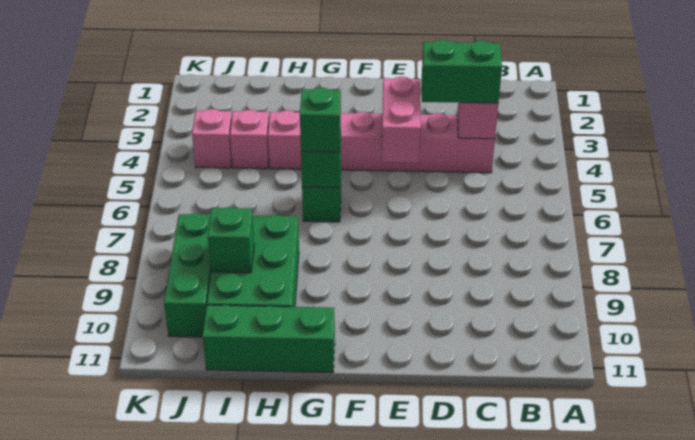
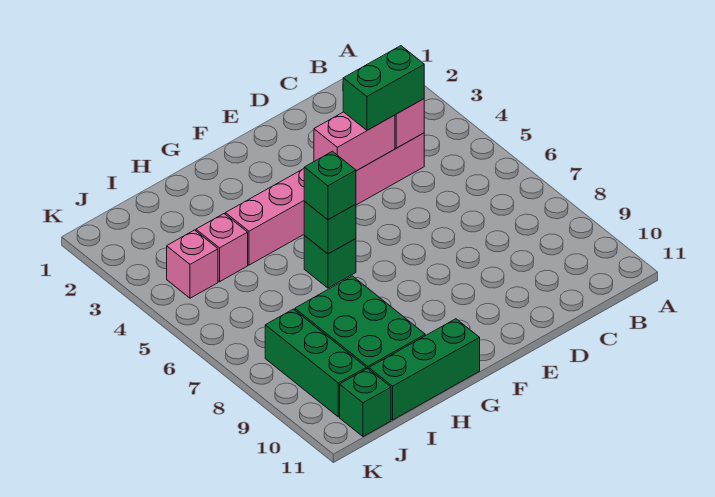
pink brick E4:E5 level 2 -> pink brick D4:E4 level 2
green brick I9 level 2 -> green brick J11 level 1

